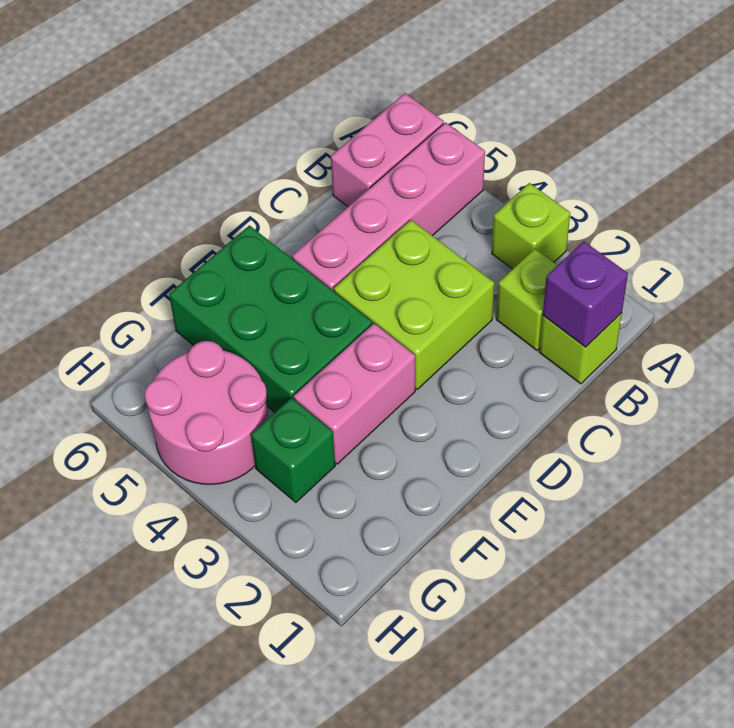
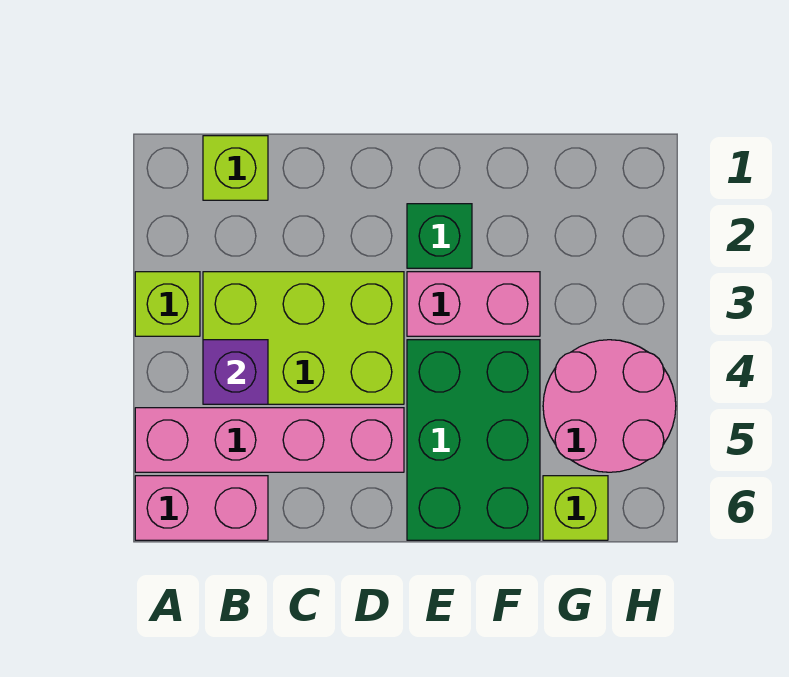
purple brick B1 level 2 -> purple brick B4 level 2
lime brick B2 level 1 -> lime brick G6 level 1
lime brick C3:D4 level 1 -> lime brick B3:D4 level 1
green brick G3 level 1 -> green brick E2 level 1

